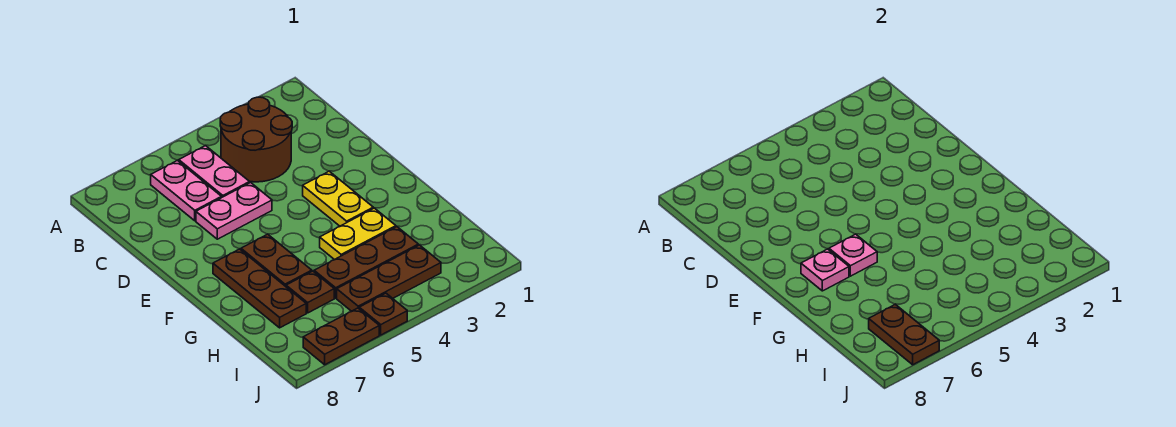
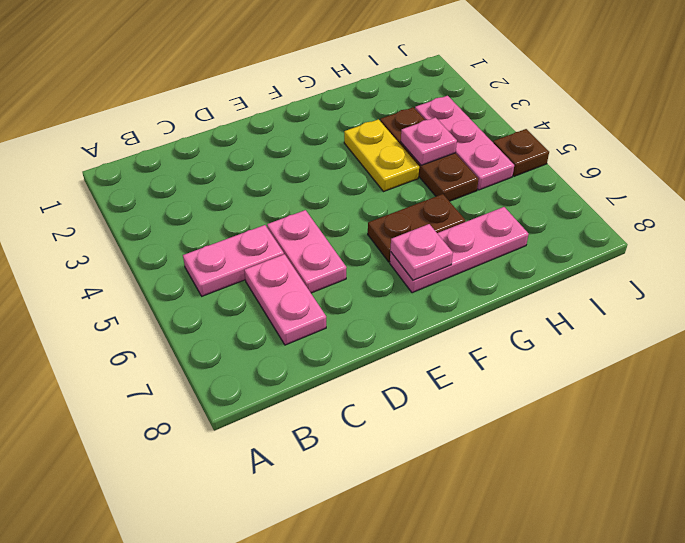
brown round brick B3:C4 level 1 -> none
pink plate B6:C6 level 1 -> pink plate C6:C7 level 1
yellow plate E3:F3 level 1 -> none
pink plate F6 level 2 -> pink plate H4 level 2
brown plate F7:H7 level 1 -> pink plate F7:H7 level 1
brown plate H6 level 1 -> none
brown plate I3:I5 level 1 -> pink plate I3:I5 level 1
brown plate I7:J7 level 2 -> none
brown plate J6:J7 level 1 -> none

